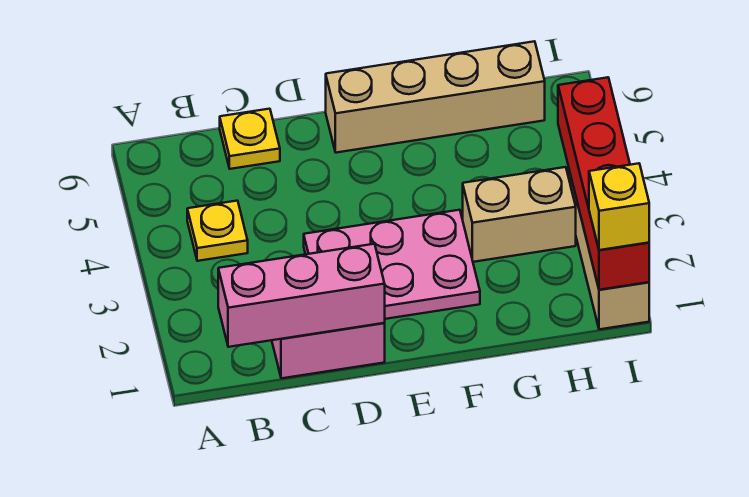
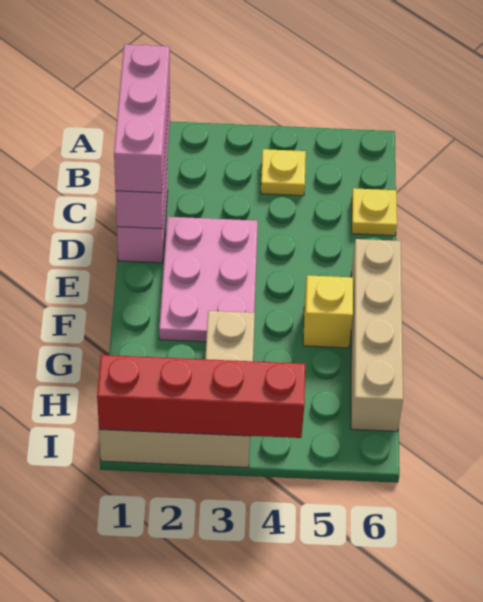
none -> pink brick B1:D1 level 3
yellow brick I1 level 3 -> yellow brick F5 level 1

